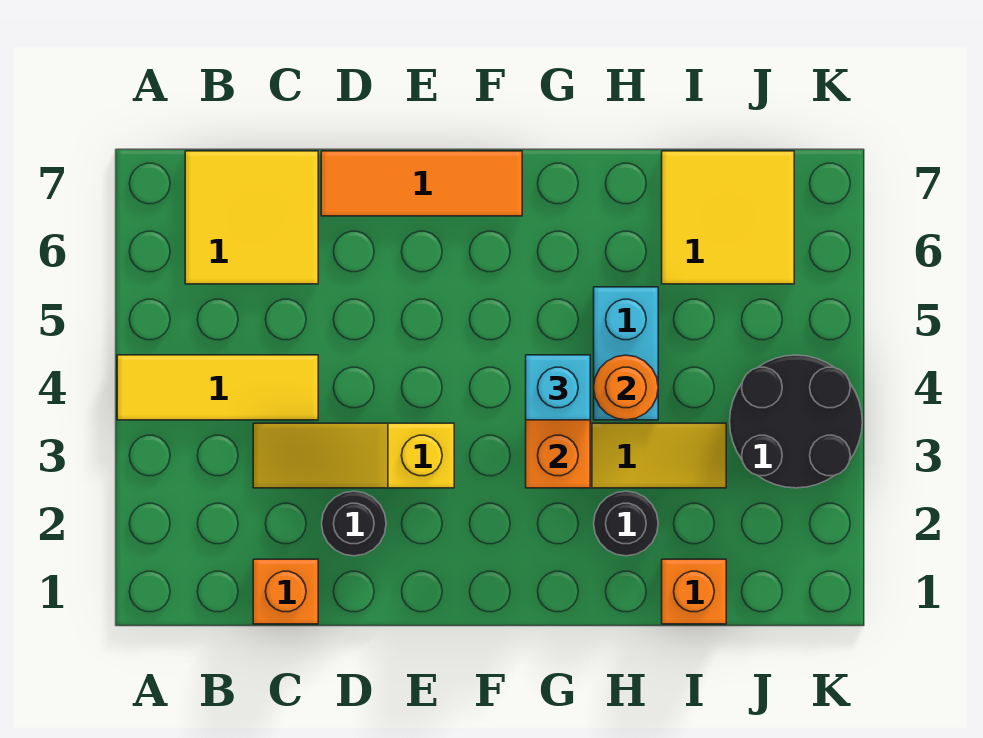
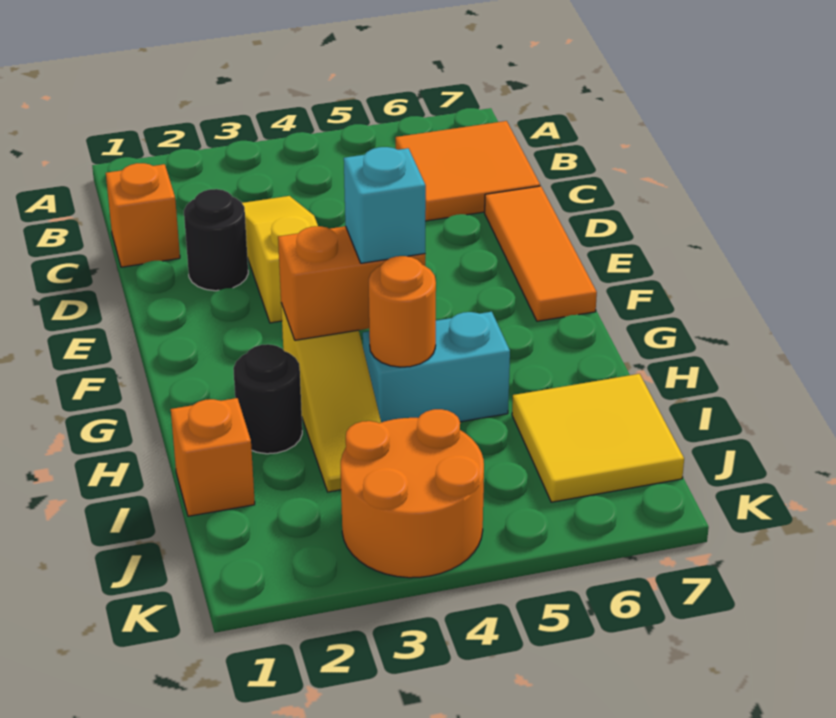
yellow tile A4:C4 level 1 -> none
yellow tile B6:C7 level 1 -> orange tile B6:C7 level 1
black round brick J3:K4 level 1 -> orange round brick J3:K4 level 1

